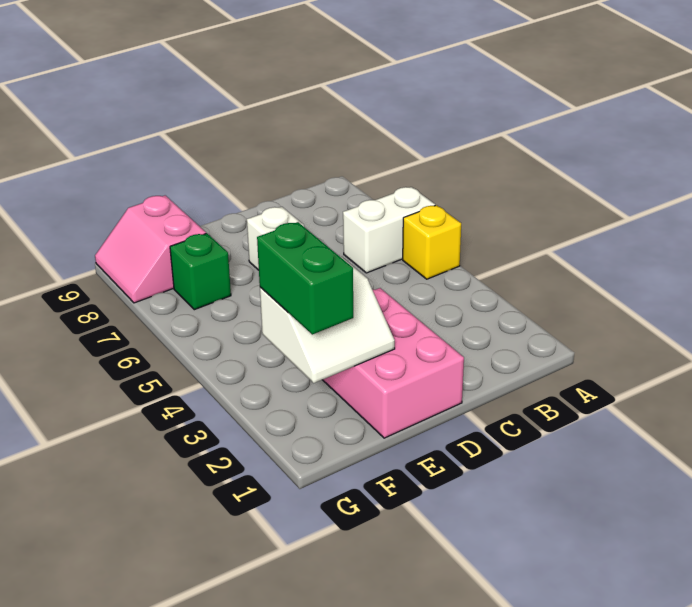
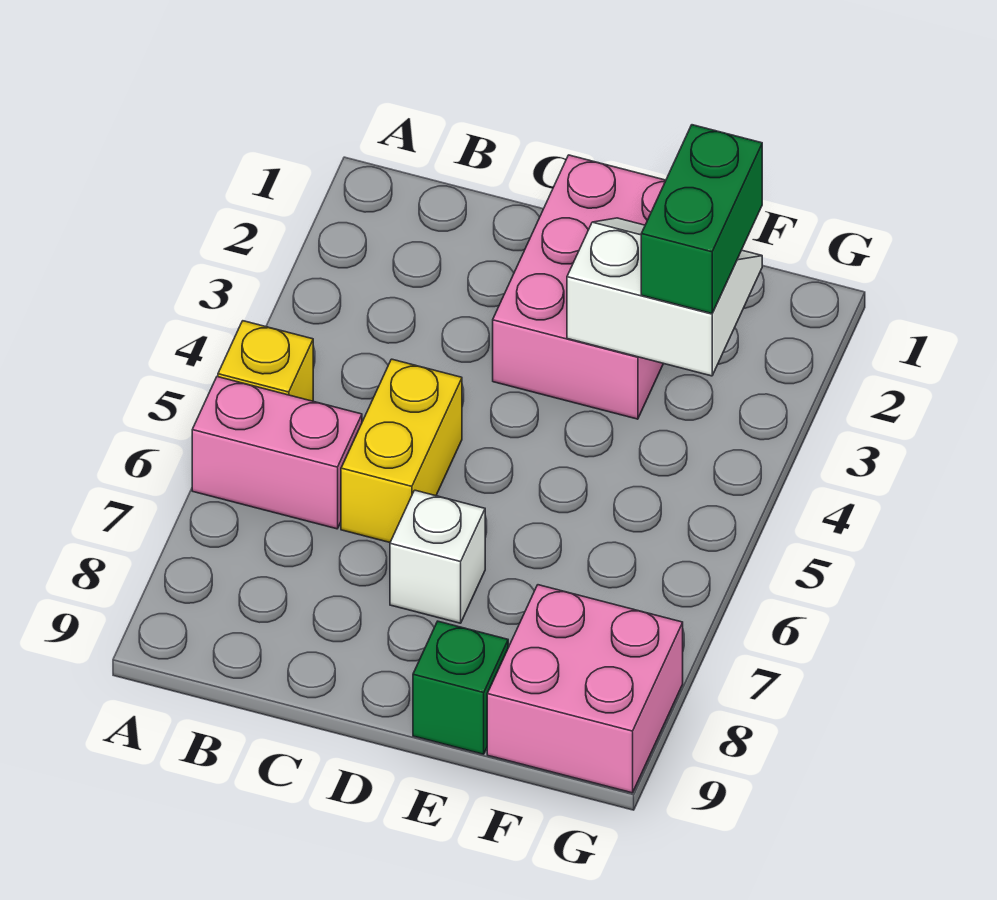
white brick A6:B6 level 1 -> pink brick A6:B6 level 1
none -> yellow brick C5:C6 level 1
green brick F7 level 1 -> green brick E9 level 1
pink slope F8:G9 level 1 top F -> pink brick F8:G9 level 1

